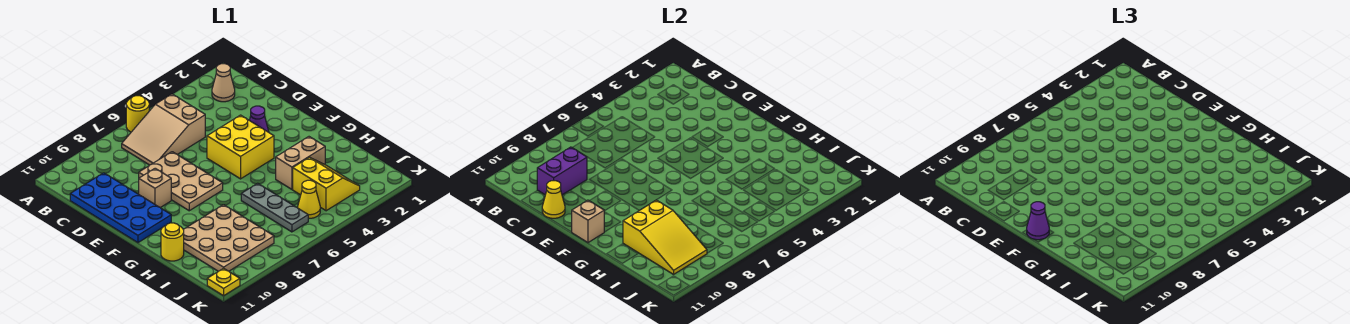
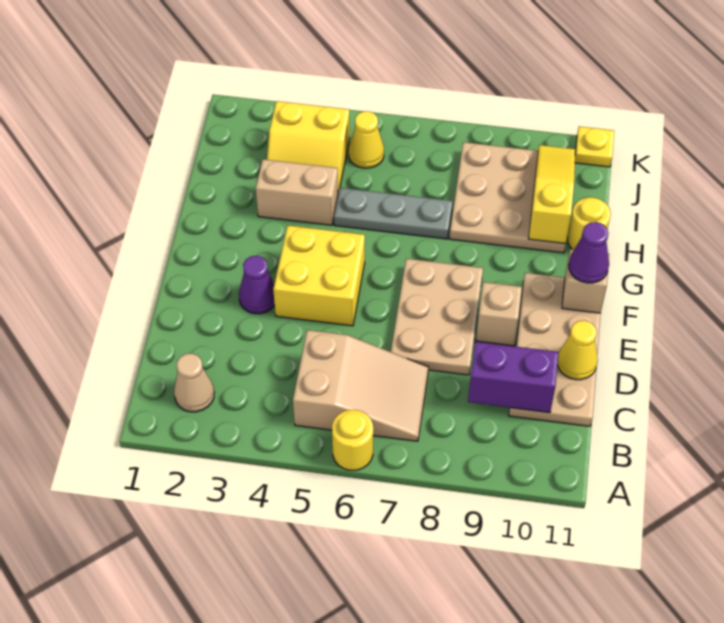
blue plate C10:F11 level 1 -> tan plate C10:F11 level 1
grey plate H6:J6 level 1 -> grey plate H5:H7 level 1
yellow slope H9:J10 level 2 top H -> yellow slope H10:J10 level 2 top H
yellow slope I3:J4 level 1 top 4 -> yellow slope I3:J4 level 1 top J

